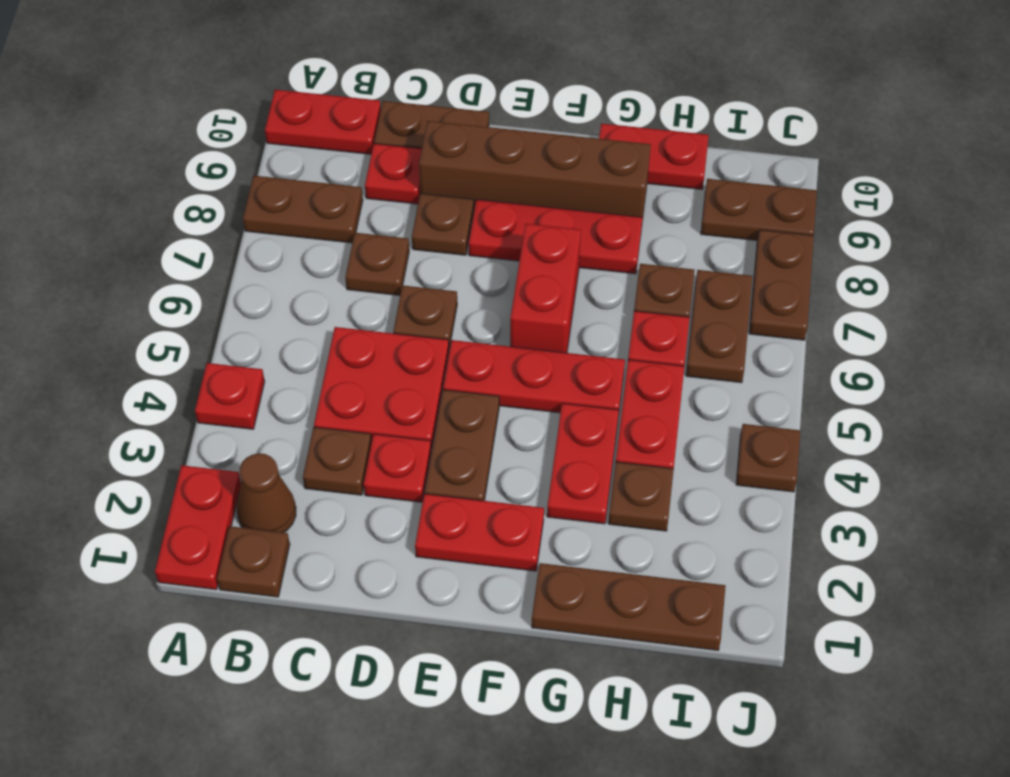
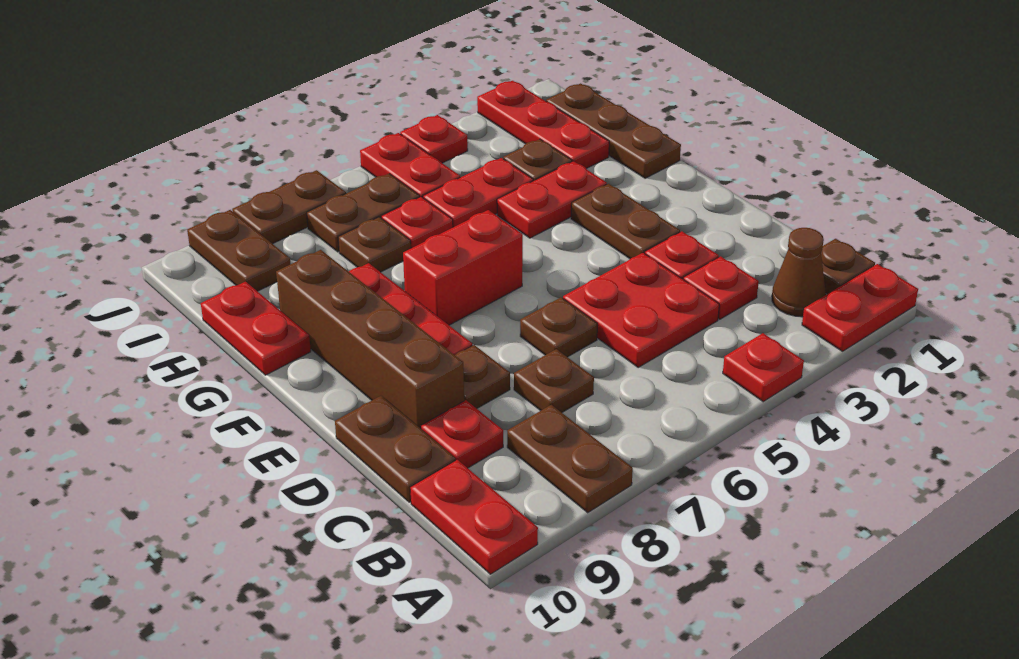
brown plate C3 level 1 -> red plate C3 level 1
red plate E2:F2 level 1 -> red plate I5:J5 level 1
brown plate E3:E4 level 1 -> brown plate E3:F3 level 1
red plate E5:G5 level 1 -> red plate H2:J2 level 1
brown plate J4 level 1 -> red plate J4 level 1

